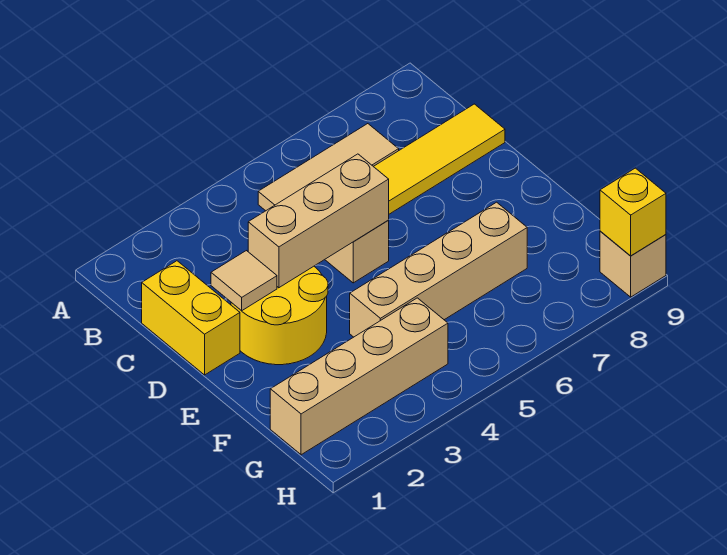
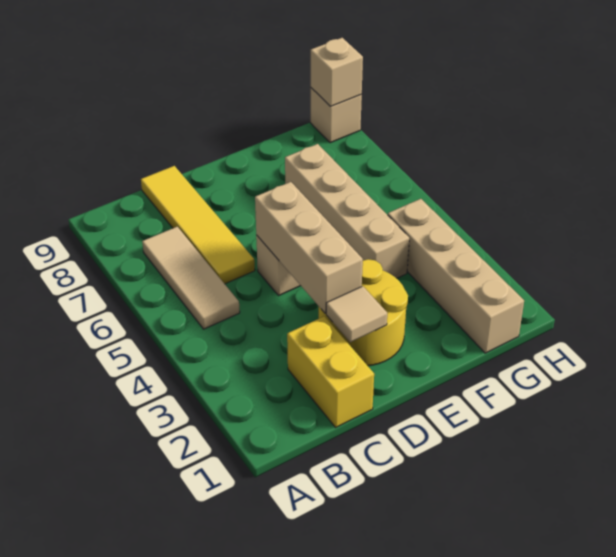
yellow brick C1:D1 level 1 -> yellow brick C1:C2 level 1
yellow brick H9 level 2 -> tan brick H9 level 2

